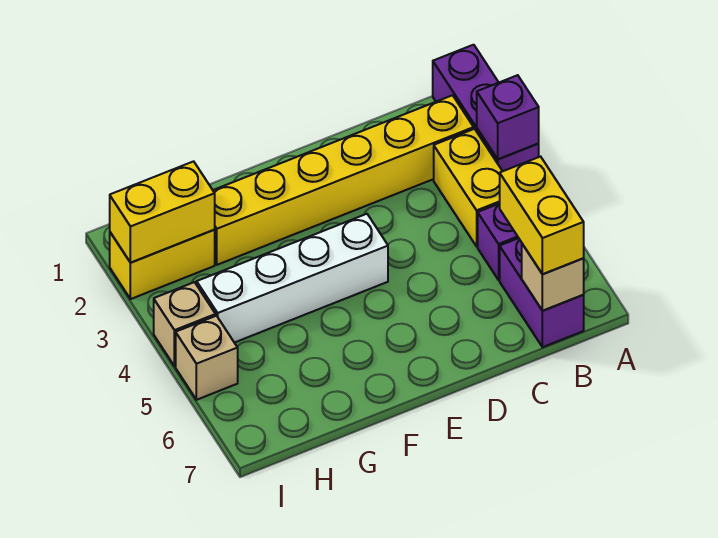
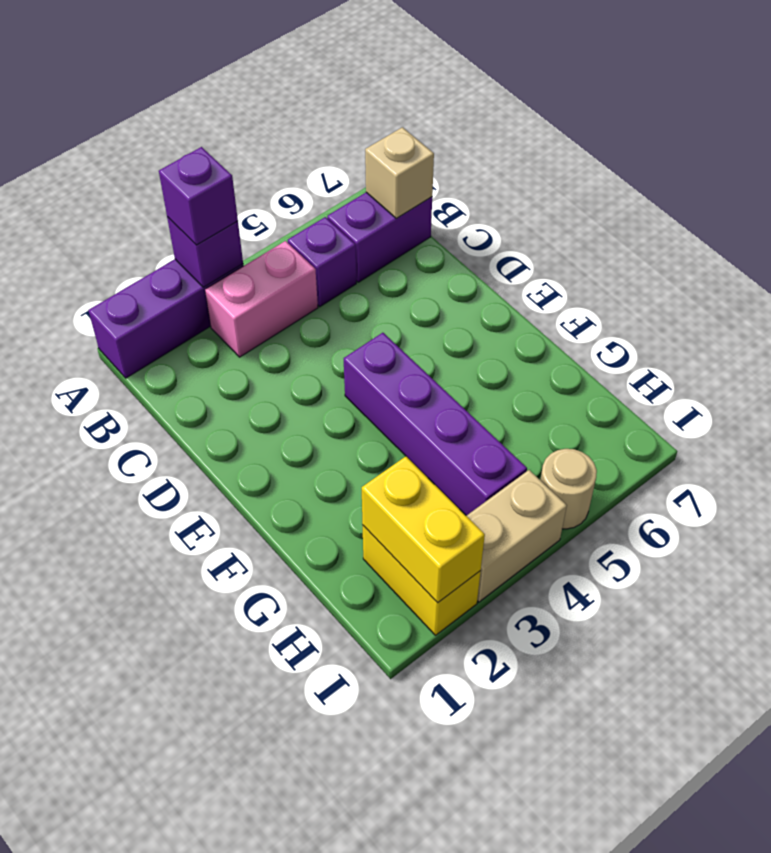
none -> purple brick A3 level 3
yellow brick B2:G2 level 1 -> none
yellow brick B3:B4 level 1 -> pink brick B3:B4 level 1
yellow brick B6:B7 level 3 -> none
white brick E4:H4 level 1 -> purple brick E4:H4 level 1
tan brick I4 level 1 -> tan brick I3:I4 level 1
tan brick I5 level 1 -> tan round brick I5 level 1

